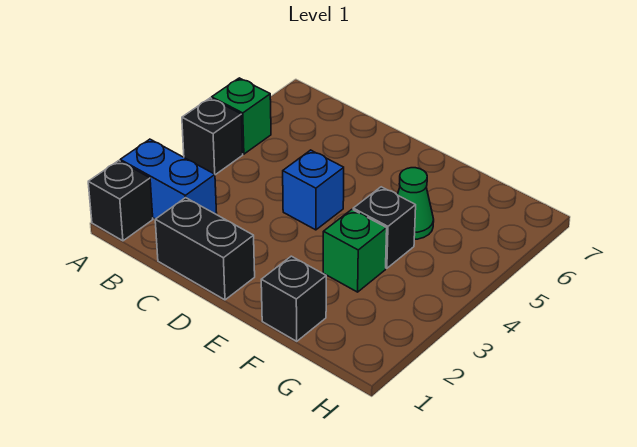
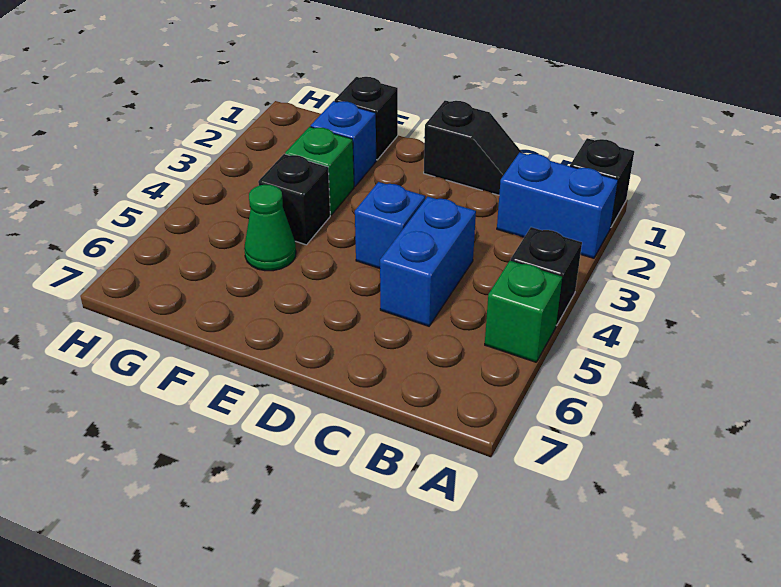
black brick C1:D1 level 1 -> black slope C1:D1 level 1 top D
none -> blue brick C4:C5 level 1
none -> blue brick F2 level 1

